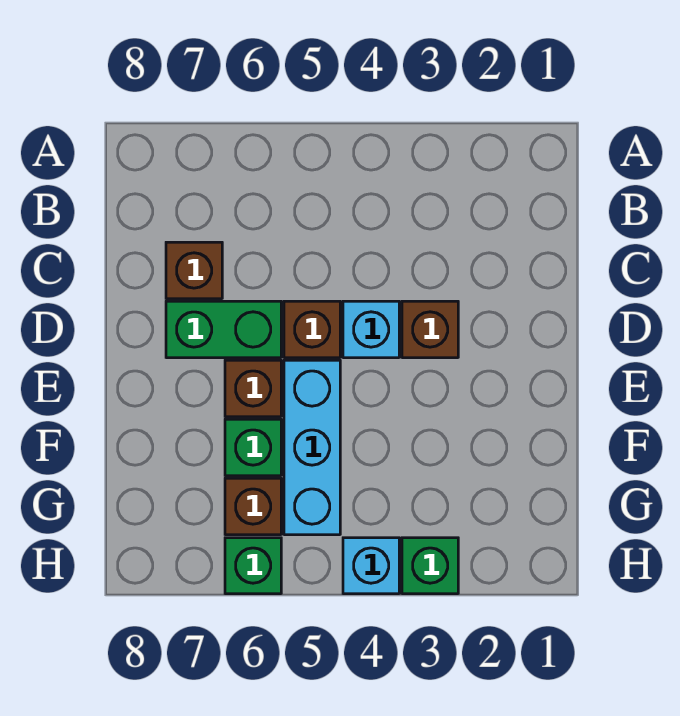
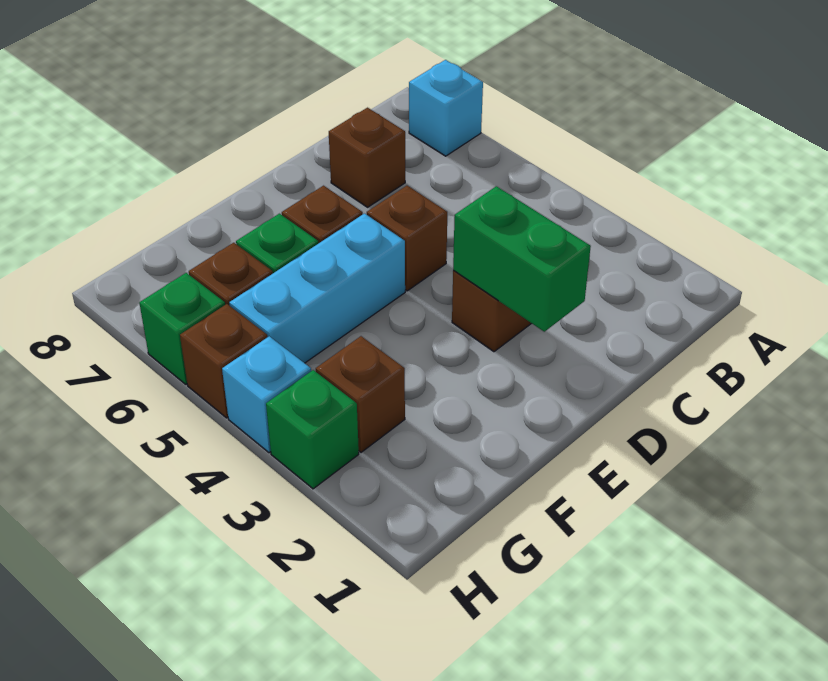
cyan brick D4 level 1 -> cyan brick A7 level 1
green brick D6:D7 level 1 -> green brick D2:D3 level 2
none -> brown brick G3 level 1
none -> brown brick H5 level 1

